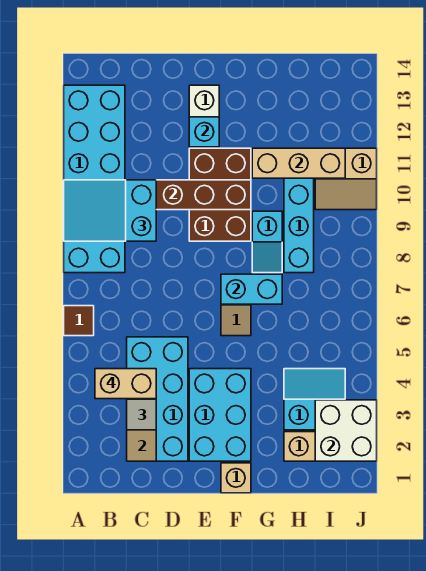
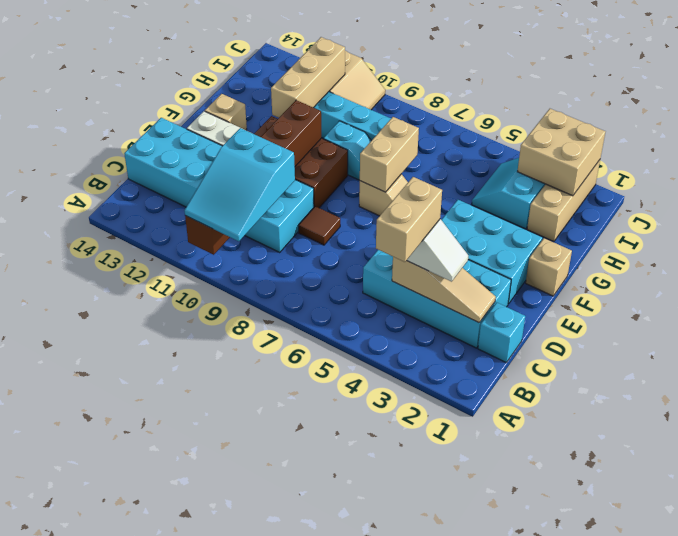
brown tile A6 level 1 -> brown tile D8 level 1
cyan brick A8:B13 level 1 -> cyan brick C9:D14 level 1
cyan brick E12 level 2 -> cyan brick C1 level 1
cyan brick F7:G7 level 2 -> tan brick F7:G7 level 2
none -> tan brick F13 level 1
white brick I2:J3 level 2 -> tan brick I2:J3 level 2

